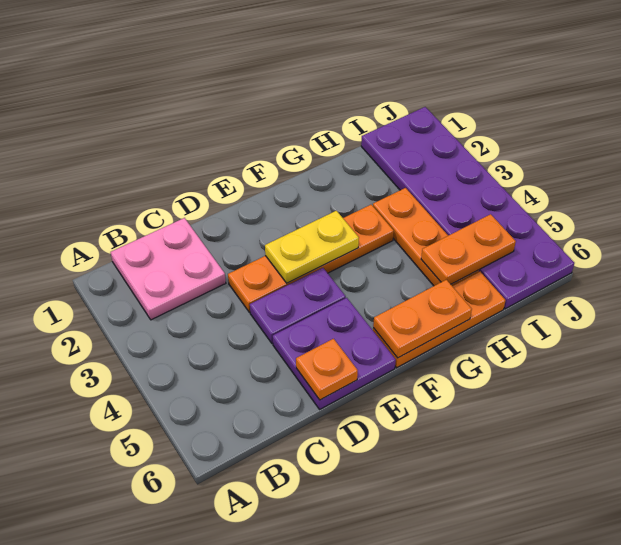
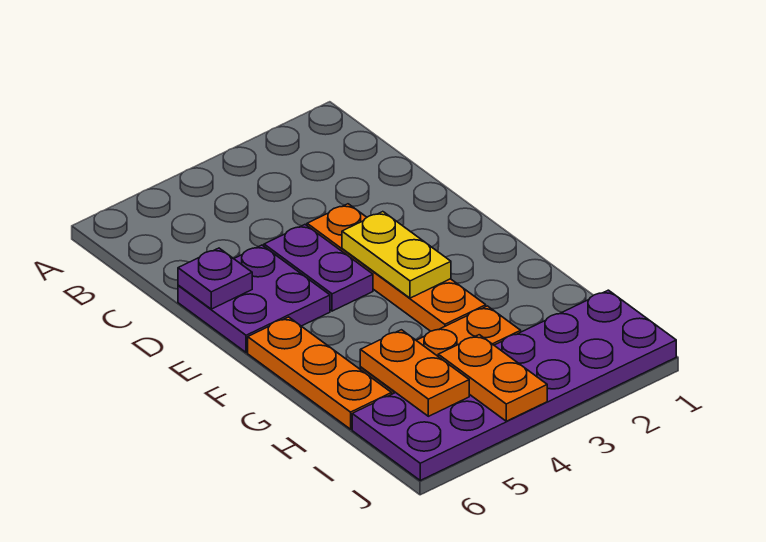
pink plate B1:C2 level 1 -> none
orange plate D6 level 2 -> purple plate D6 level 2
orange plate F6:G6 level 2 -> orange plate I4:J4 level 2

